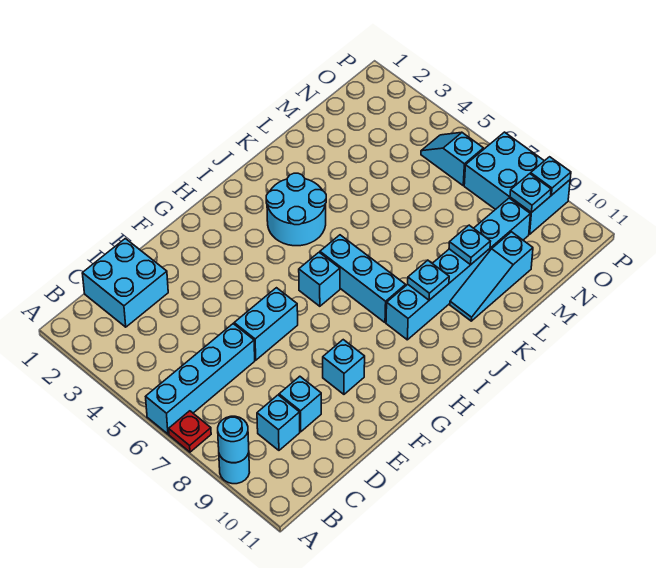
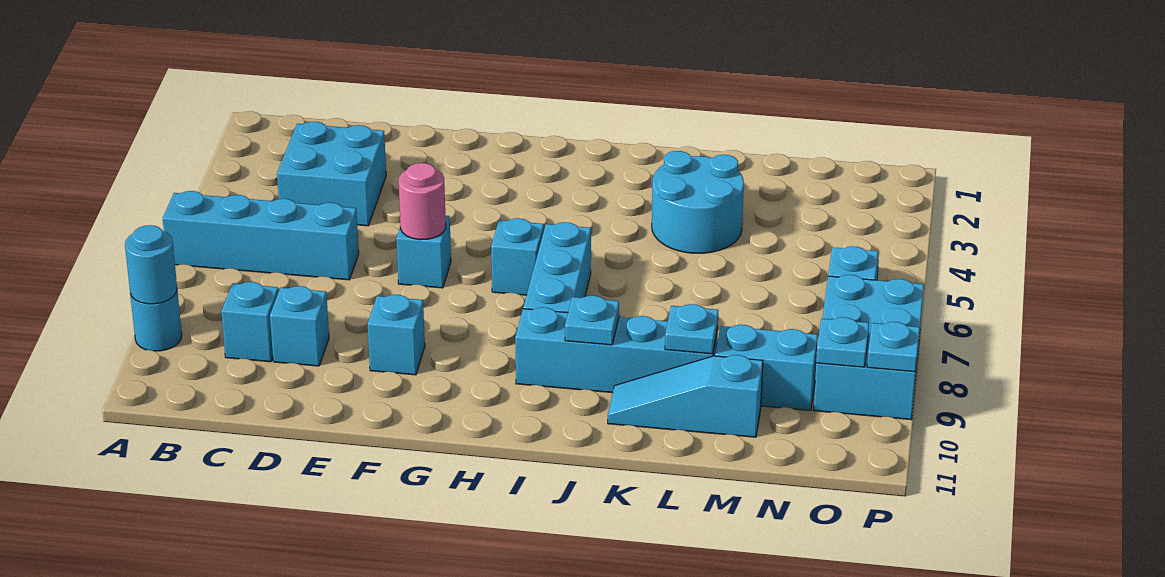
red plate A7 level 1 -> none
cyan brick C1:D2 level 1 -> cyan brick C3:D4 level 1
cyan brick E6:F6 level 1 -> cyan brick F6 level 1
none -> pink round brick F6 level 2
cyan round brick I3:J4 level 1 -> cyan round brick K3:L4 level 1

